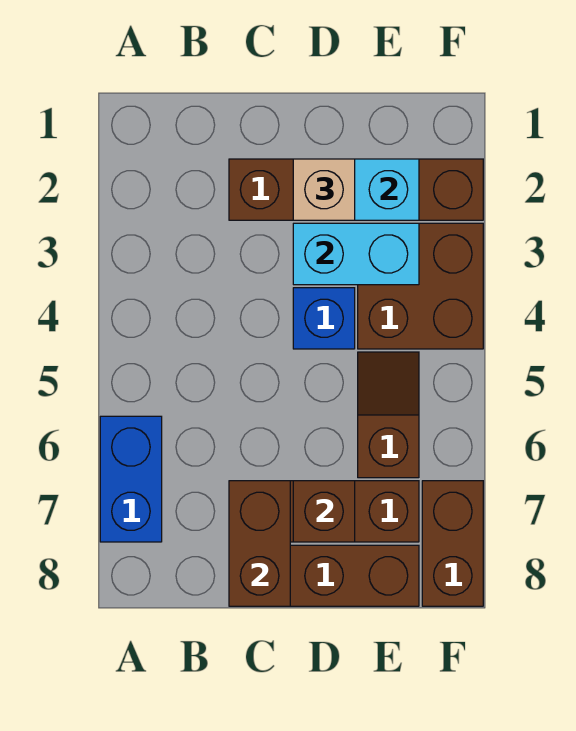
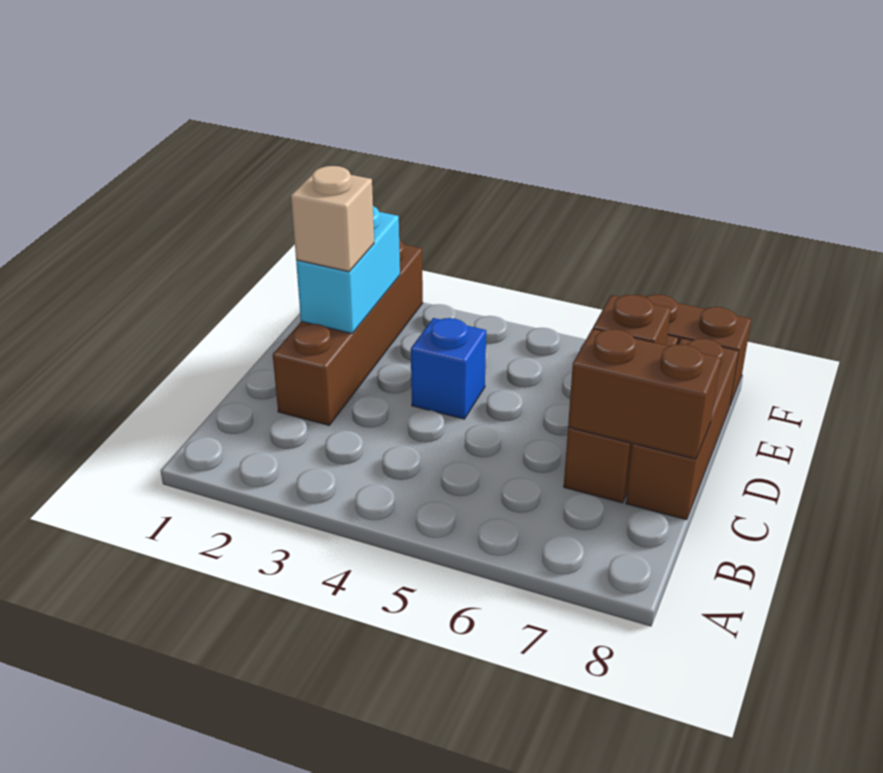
blue brick A6:A7 level 1 -> none
cyan brick D3:E3 level 2 -> none
brown brick E3:F4 level 1 -> none
brown slope E5:E6 level 1 top 6 -> none

